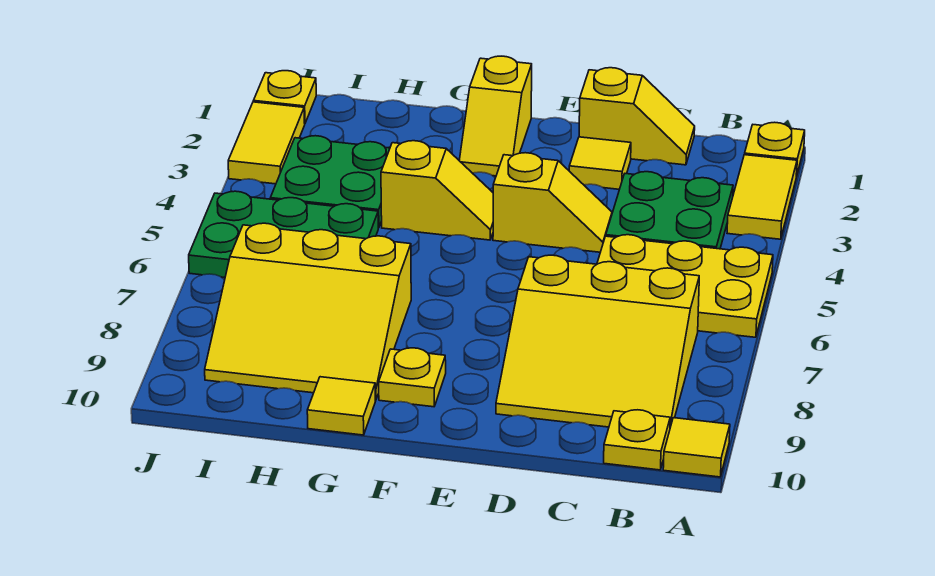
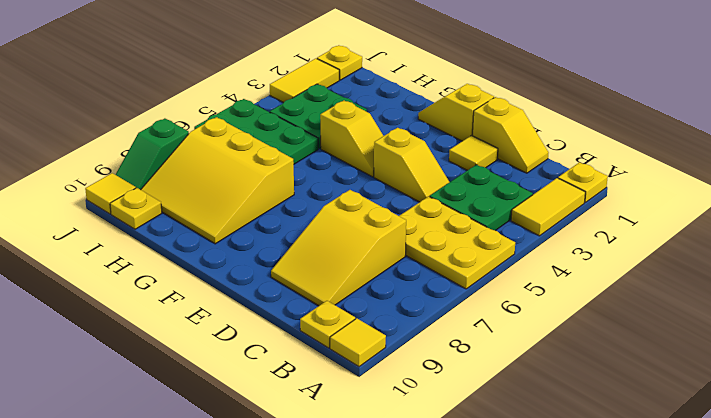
yellow slope B7:D9 level 1 top 7 -> yellow slope C7:D9 level 1 top 7
yellow slope F1:F2 level 1 top 1 -> yellow slope E1:F1 level 1 top E
yellow plate F9 level 1 -> yellow plate I10 level 1
yellow tile G10 level 1 -> yellow tile J10 level 1
none -> green slope J8:J9 level 1 top 8

